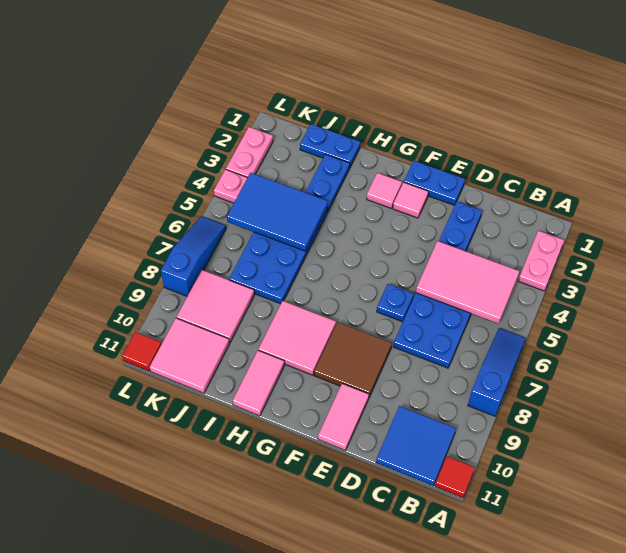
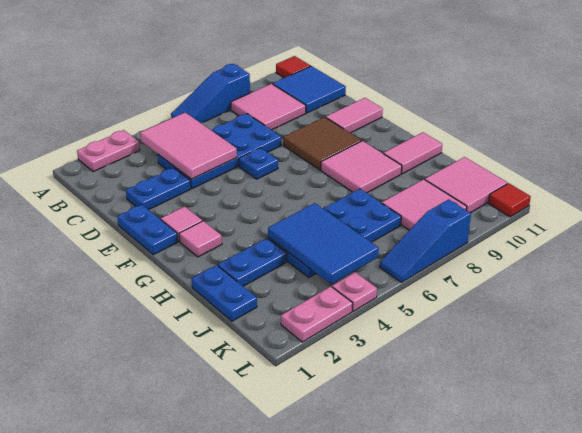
none -> pink tile B8:C9 level 1

